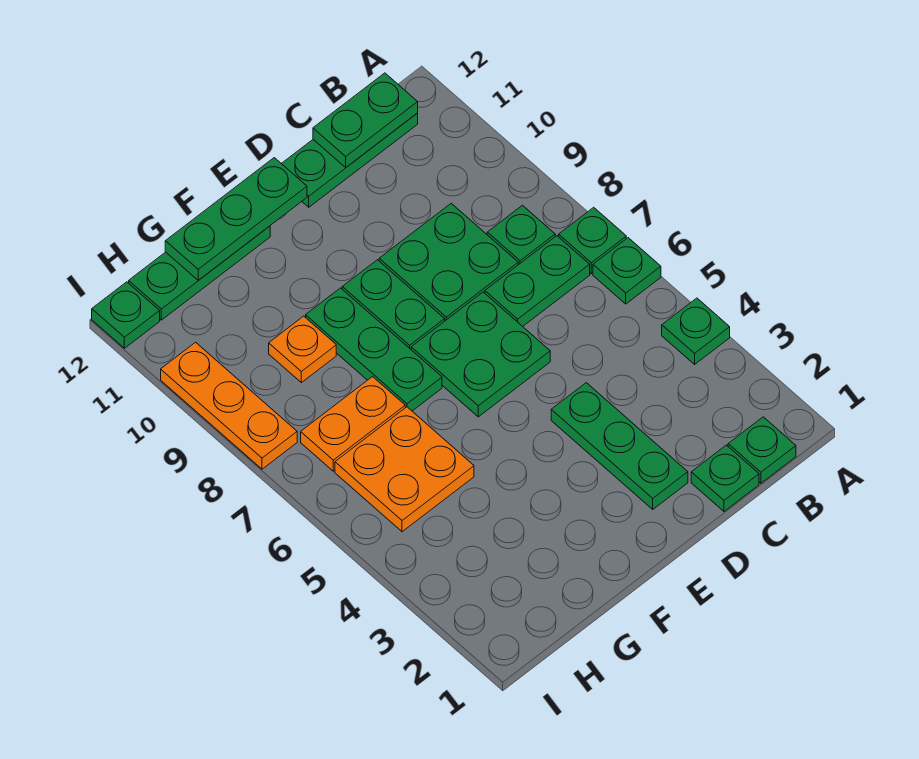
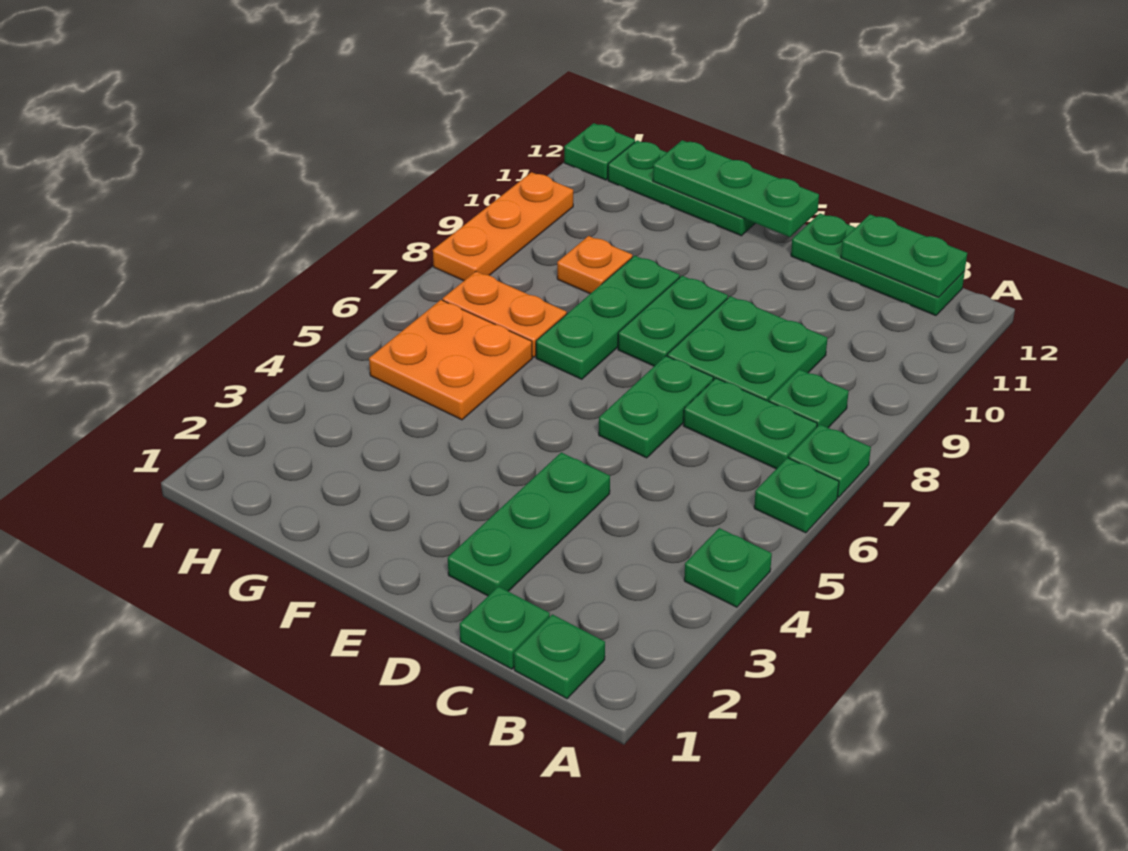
green plate D6:E7 level 1 -> green plate D6:D7 level 1

